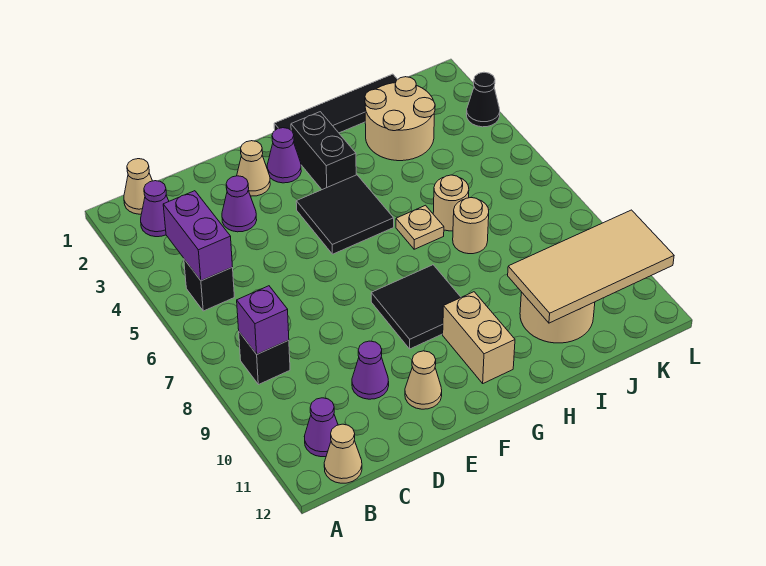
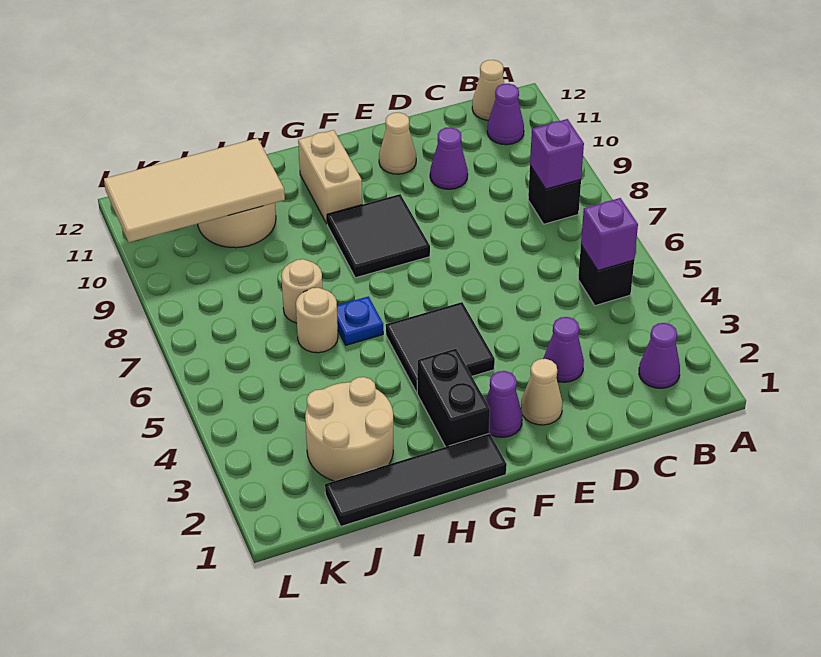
tan cone B1 level 1 -> none
purple brick B4:B5 level 2 -> purple brick B5 level 2
tan plate H6 level 1 -> blue plate H6 level 1
black cone L3 level 1 -> none

